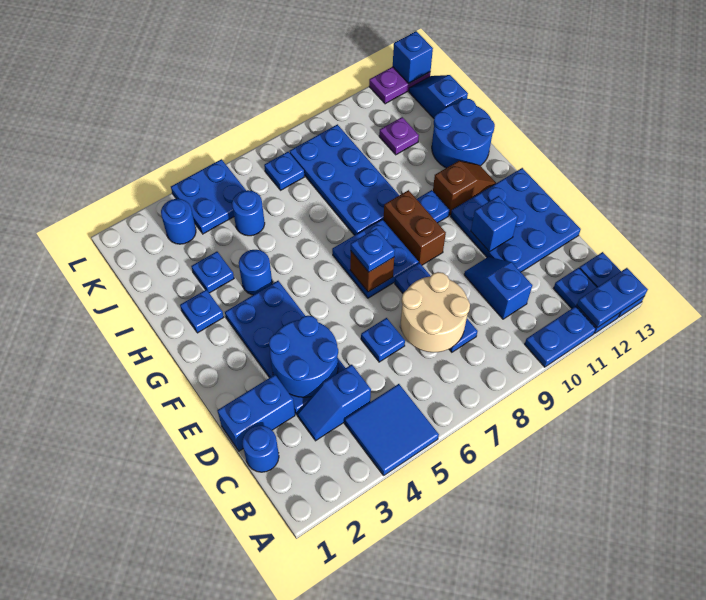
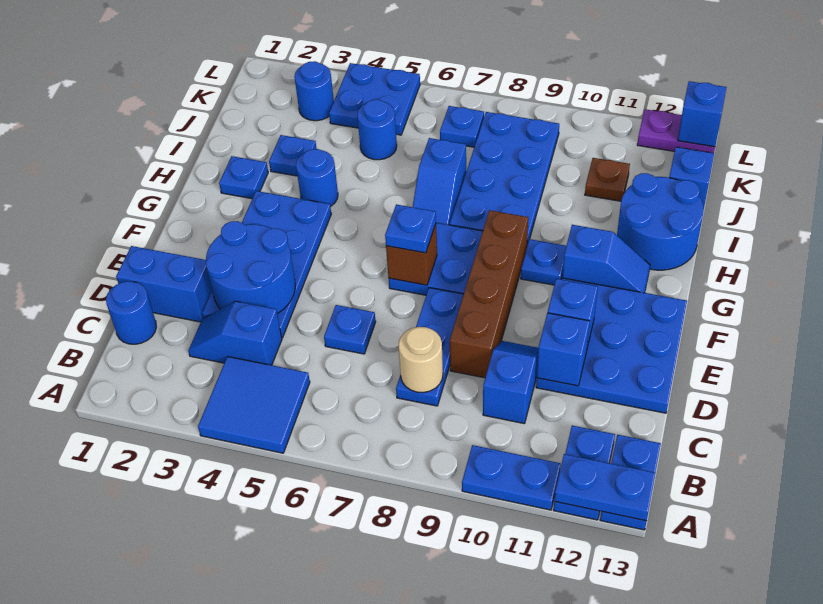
tan round brick C7:D8 level 2 -> tan round brick C8 level 2
none -> blue brick D11 level 2
brown brick F9:G9 level 1 -> brown brick D9:G9 level 1
brown slope G11:G12 level 1 top 11 -> blue slope G11:G12 level 1 top 11
none -> blue slope H7:I7 level 1 top I
purple plate J11 level 1 -> brown plate J11 level 1

